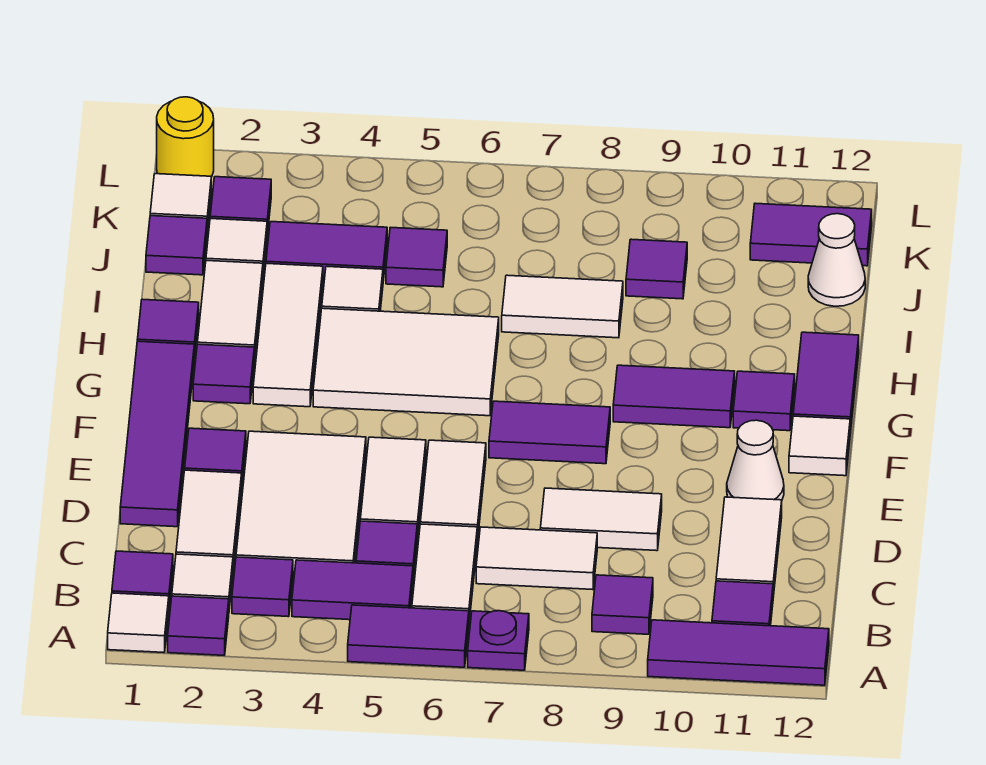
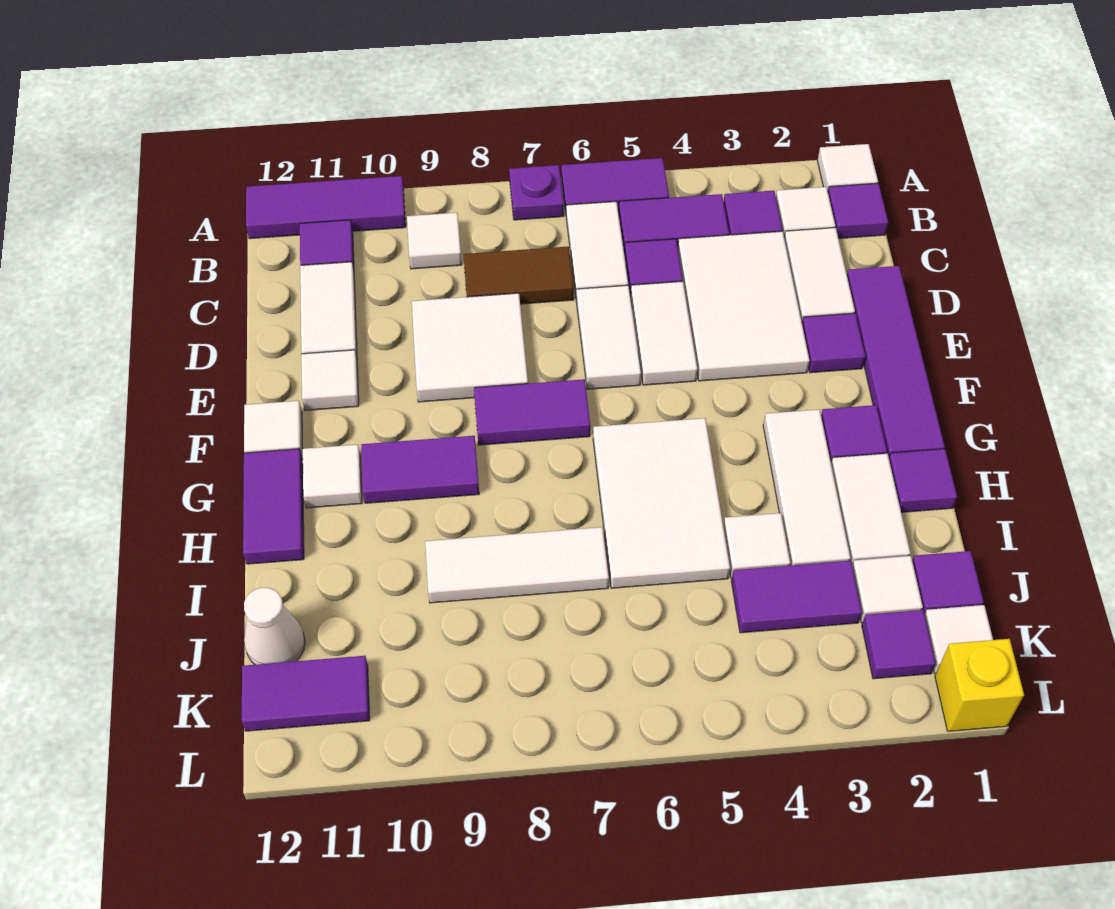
purple tile A2 level 1 -> none
purple tile B9 level 1 -> white tile B9 level 1
white tile C7:C8 level 1 -> brown tile C7:C8 level 1
white tile D8:D9 level 1 -> white tile D8:E9 level 1
white cone E11 level 1 -> white tile E11 level 1
white tile G4:H6 level 1 -> white tile G5:I6 level 1
purple tile G11 level 1 -> white tile G11 level 1
white tile I7:I8 level 1 -> white tile I7:I9 level 1
purple tile J5 level 1 -> none
purple tile J9 level 1 -> none
yellow round brick L1 level 1 -> yellow brick L1 level 1

